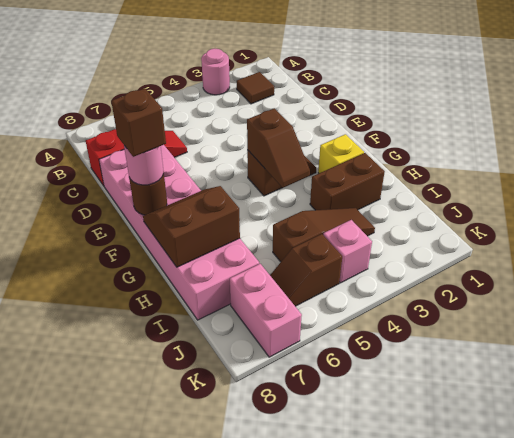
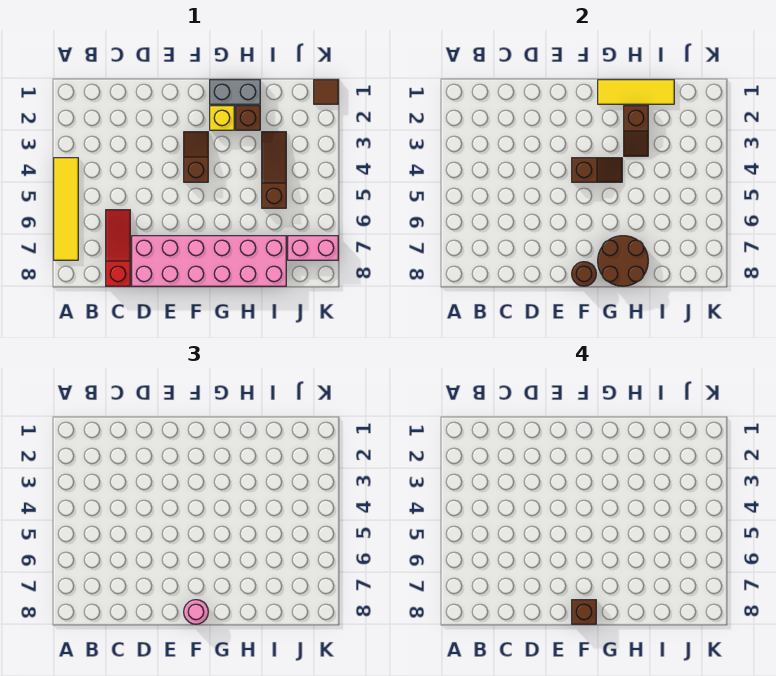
pink round brick A3 level 1 -> none
none -> yellow tile A4:A7 level 1
brown tile B2 level 1 -> brown tile K1 level 1
none -> grey brick G1:H1 level 1
none -> yellow tile G1:I1 level 2
brown slope G7:H8 level 2 top H -> brown round brick G7:H8 level 2
brown brick H2:H3 level 1 -> brown brick H2 level 1
pink brick J4 level 1 -> none
brown slope J5:J6 level 1 top 5 -> brown slope H2:H3 level 2 top 2

